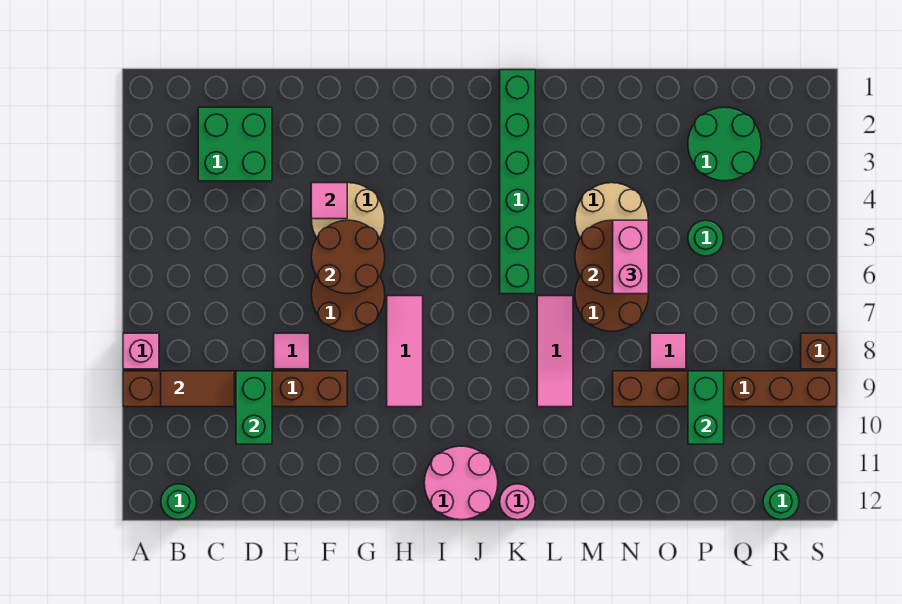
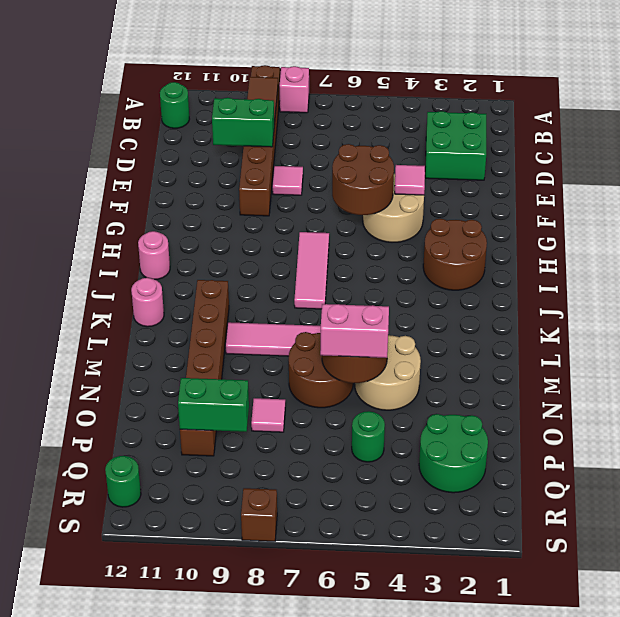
brown round brick F6:G7 level 1 -> brown round brick H2:I3 level 1
pink tile H7:H9 level 1 -> pink tile H7:J7 level 1
pink round brick I11:J12 level 1 -> pink round brick I12 level 1
green brick K1:K6 level 1 -> none
brown brick N9:S9 level 1 -> brown brick K10:P10 level 1

